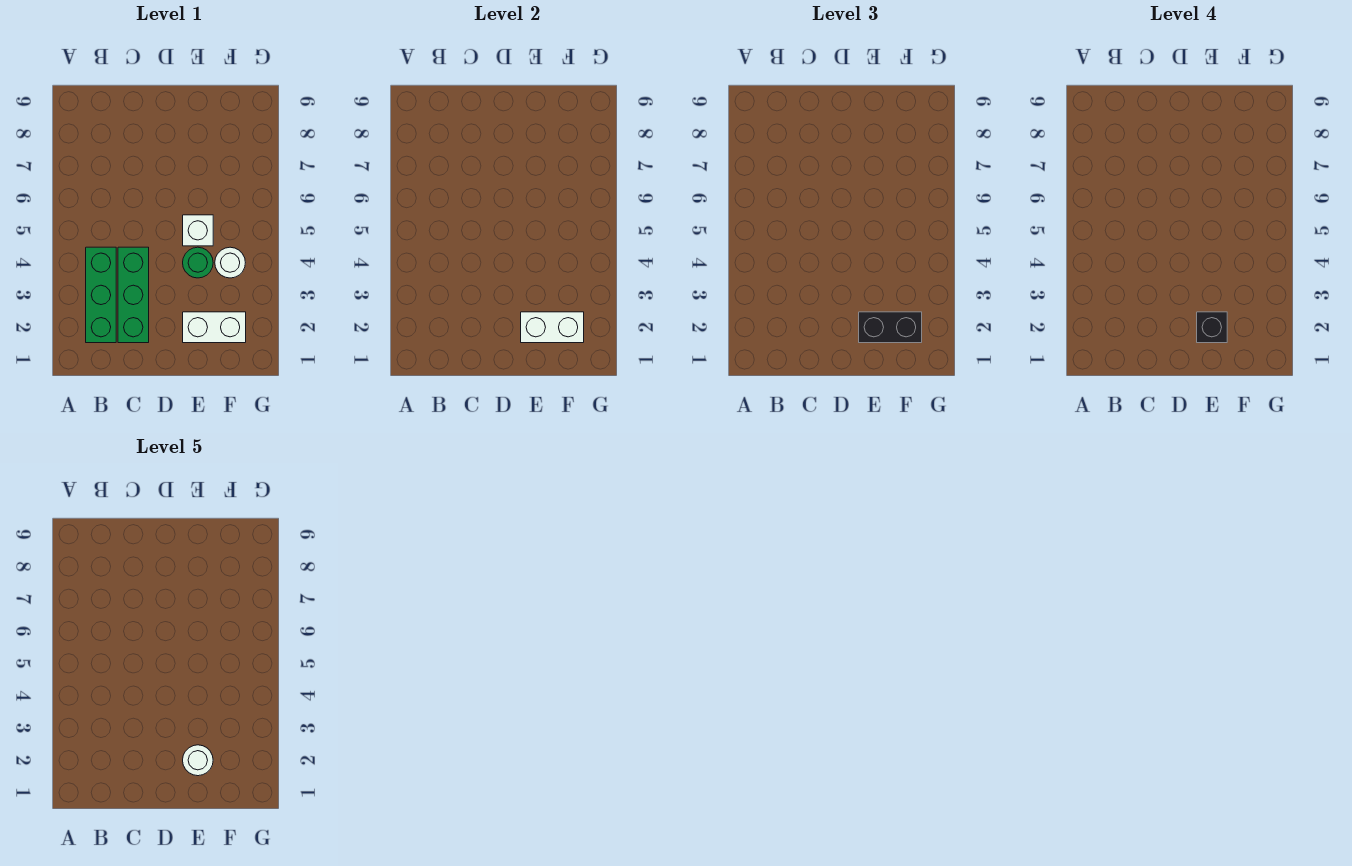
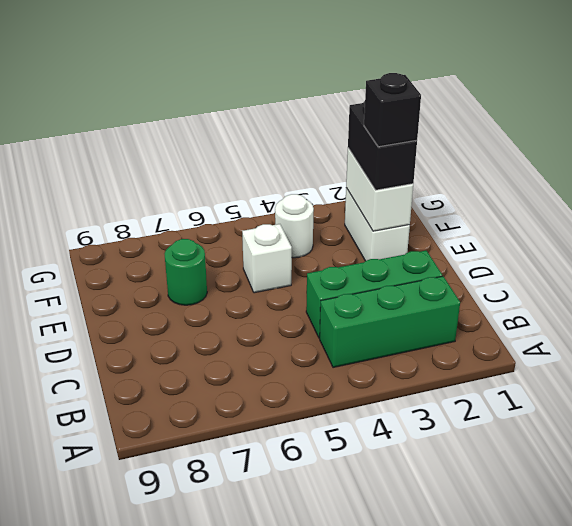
white round brick E2 level 5 -> none
green round brick E4 level 1 -> green round brick E7 level 1

